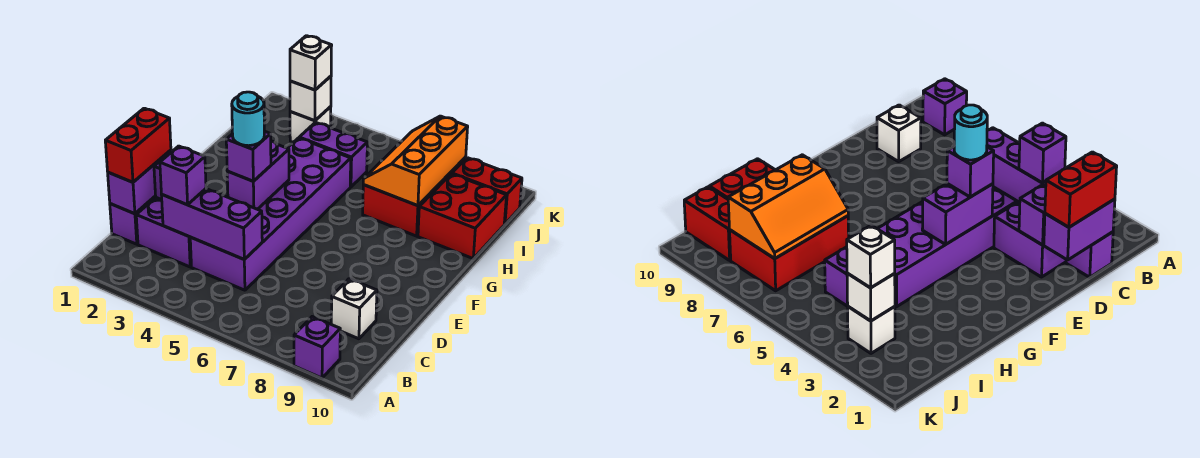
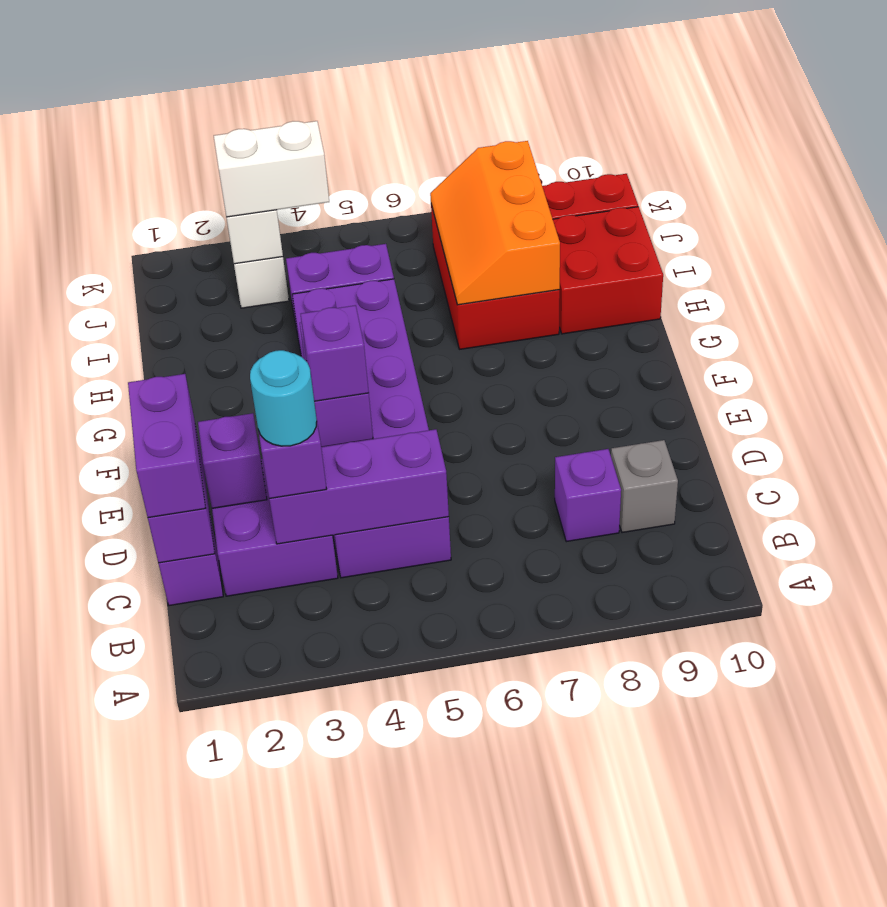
purple brick A9 level 1 -> purple brick C8 level 1
red brick C1:D1 level 3 -> purple brick C1:D1 level 3
white brick C9 level 1 -> grey brick C9 level 1
cyan round brick E4 level 4 -> cyan round brick C3 level 4
white brick J3 level 3 -> white brick J3:J4 level 3

